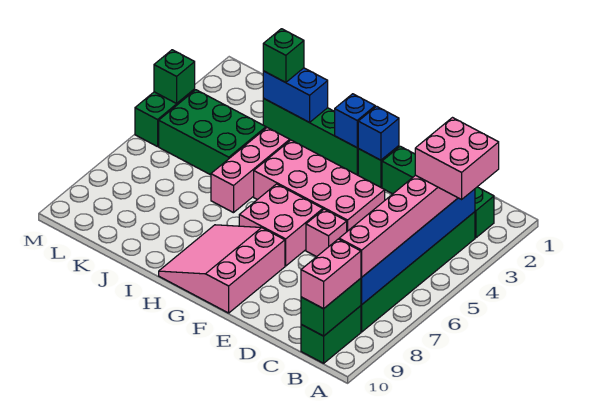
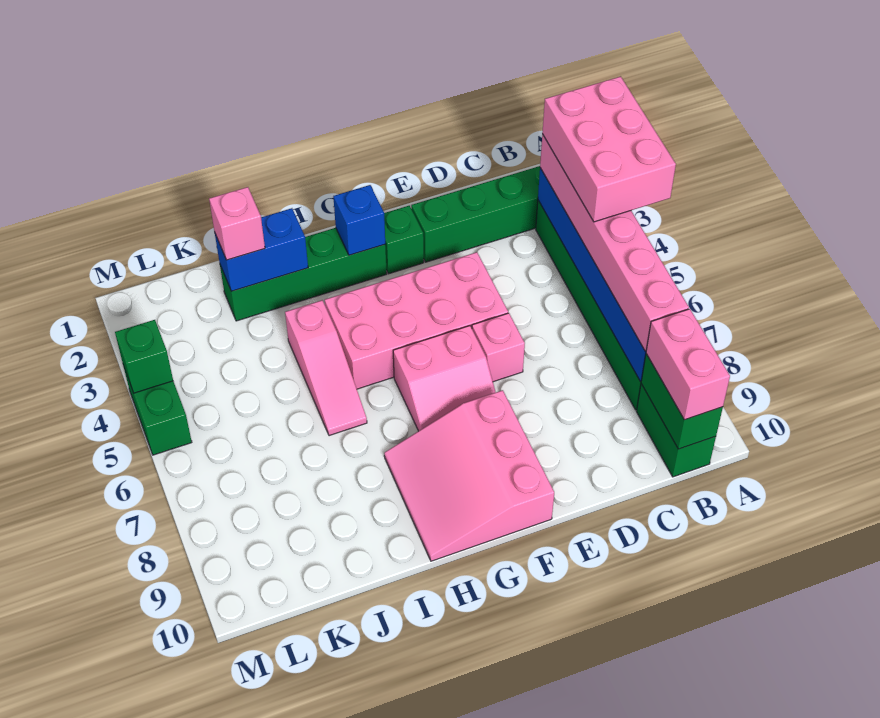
pink brick A3:B4 level 4 -> pink brick A3:B5 level 4
blue brick F2 level 2 -> none
pink brick F6:G7 level 1 -> pink slope F6:G7 level 1 top 6
pink brick I4:I6 level 1 -> pink slope I4:I6 level 1 top 4
green brick J2 level 3 -> pink brick J2 level 3
green brick J4:L5 level 1 -> none

